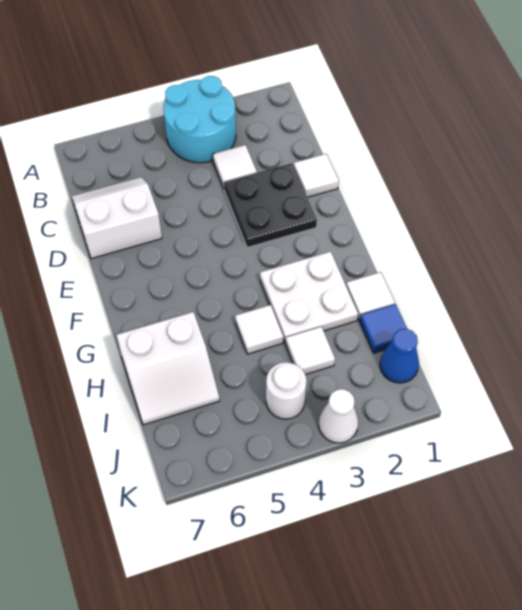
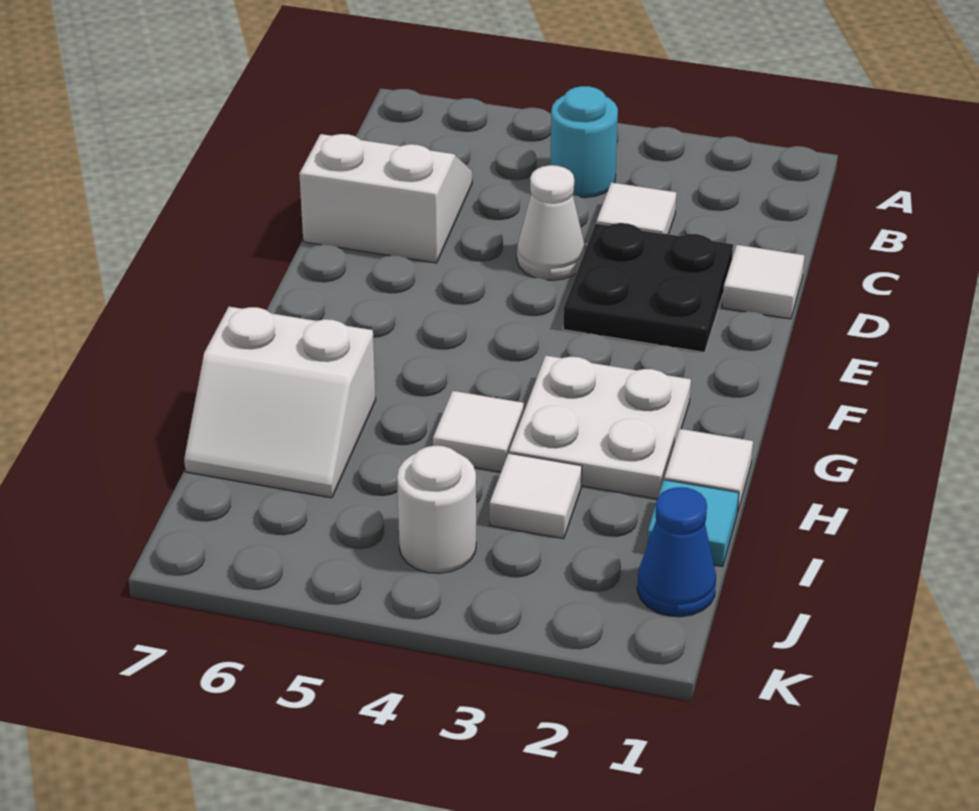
cyan round brick A3:B4 level 1 -> cyan round brick B4 level 1
blue tile I1 level 1 -> cyan tile I1 level 1
white cone K3 level 1 -> white cone D4 level 1

